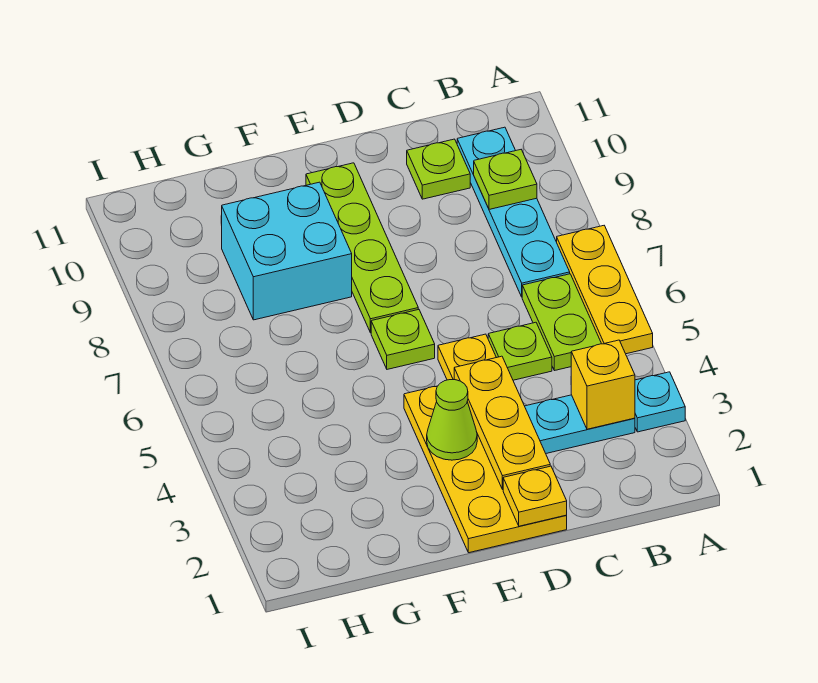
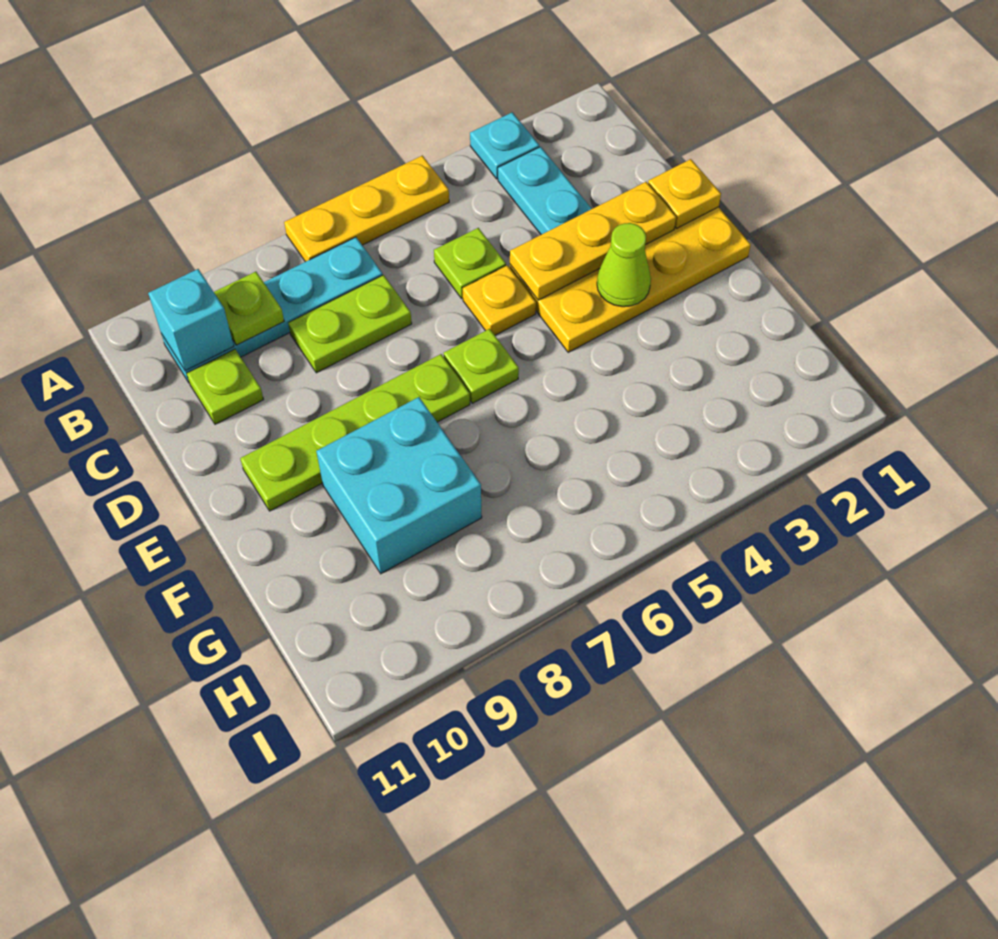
yellow brick B3 level 2 -> none
lime plate B5:B6 level 1 -> lime plate C7:C8 level 1
none -> cyan brick B10 level 2

